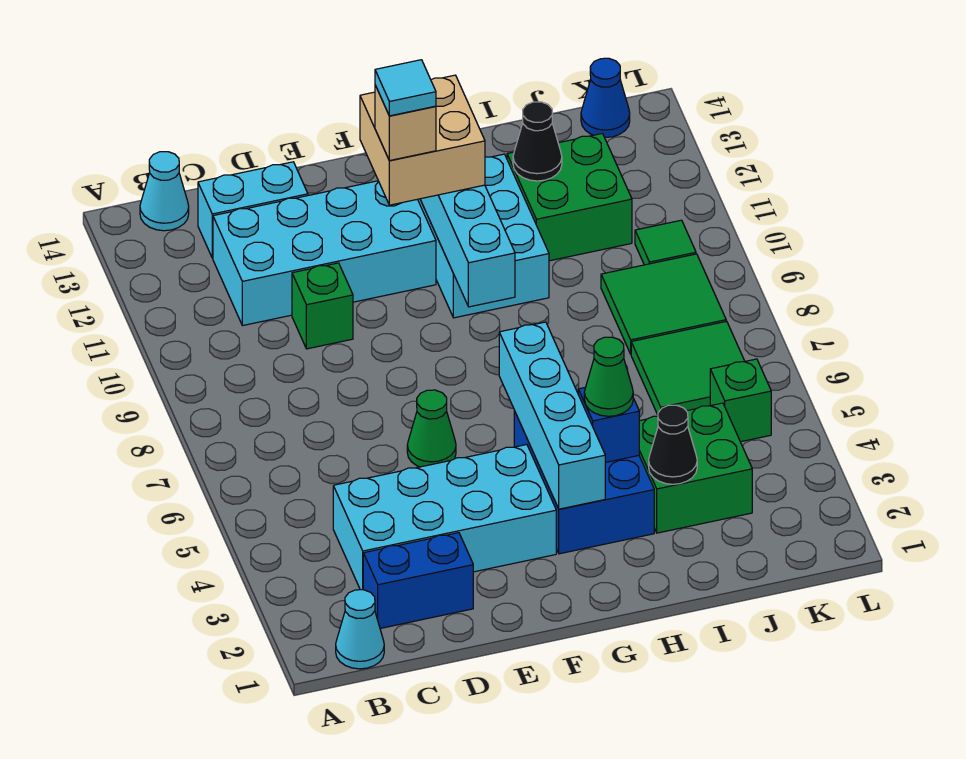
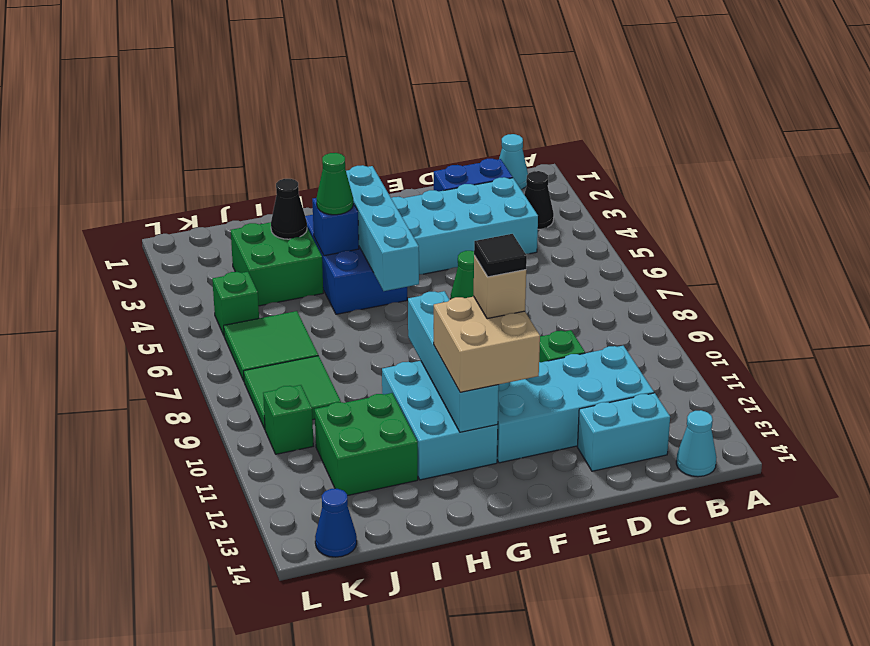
cyan tile F11 level 5 -> black tile F11 level 5
black cone I12 level 2 -> black cone B3 level 1
green tile K10 level 1 -> green brick K10 level 1

